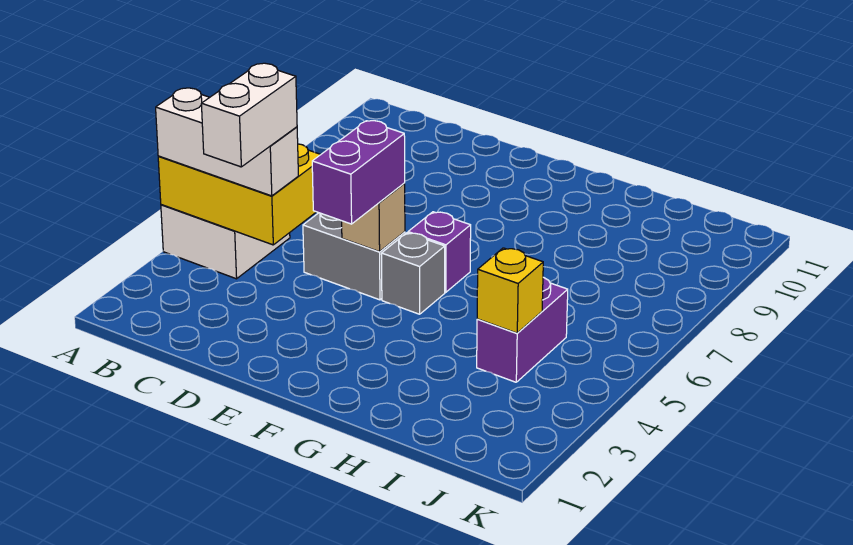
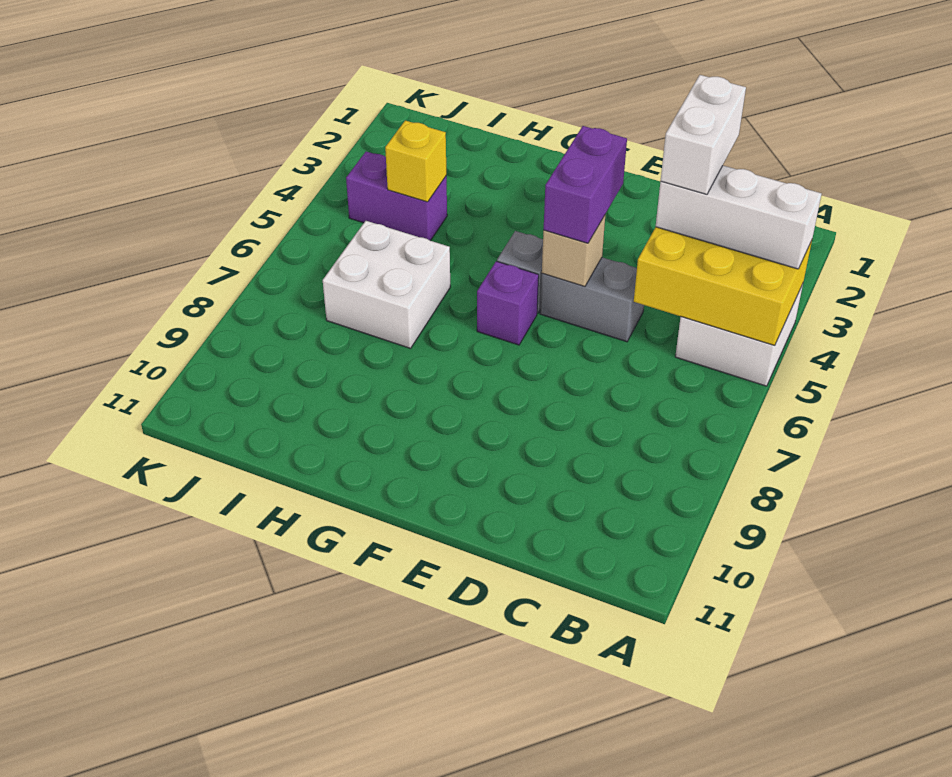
none -> white brick H6:I7 level 1
purple brick I4:I5 level 1 -> purple brick I4:J4 level 1

